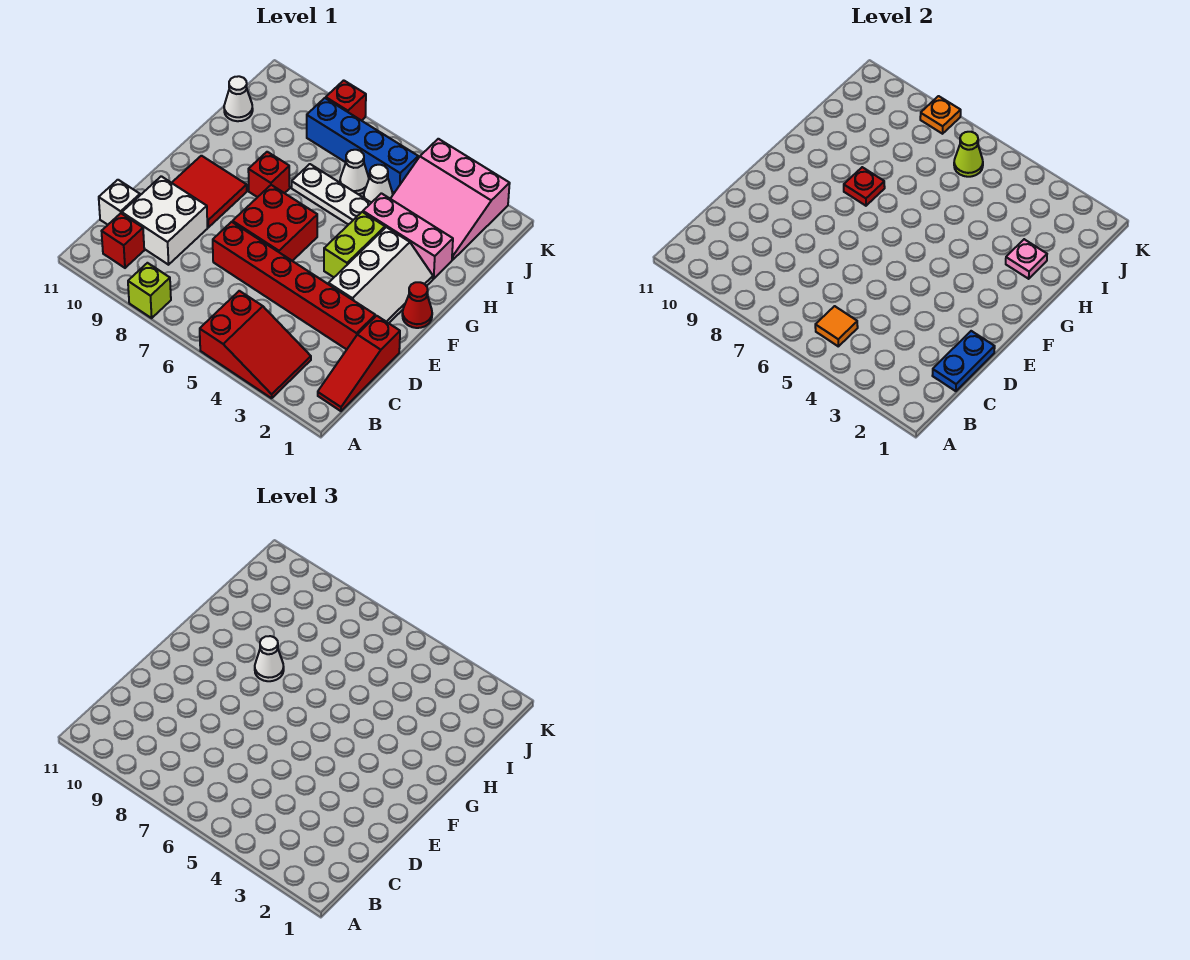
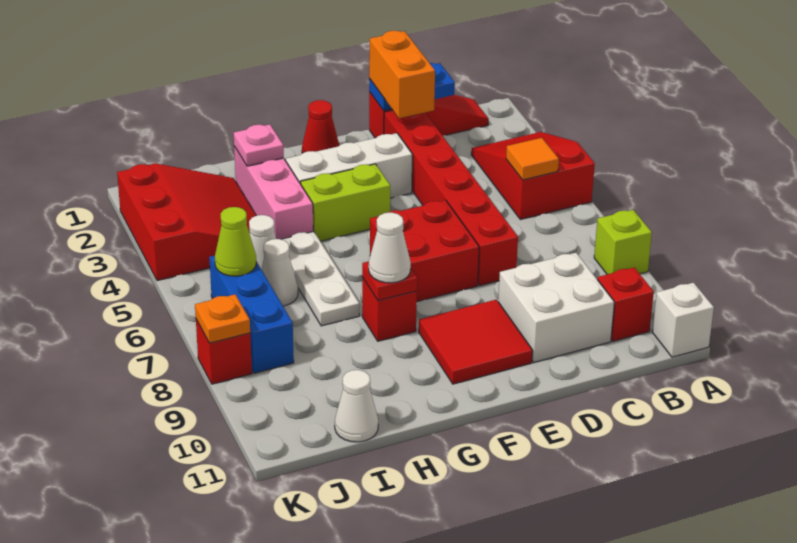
white brick C11 level 1 -> white brick A11 level 1
none -> orange brick D1:D2 level 3
pink slope I2:K4 level 1 top K -> red slope I2:K4 level 1 top K
blue brick J5:J8 level 1 -> blue brick J6:J8 level 1

